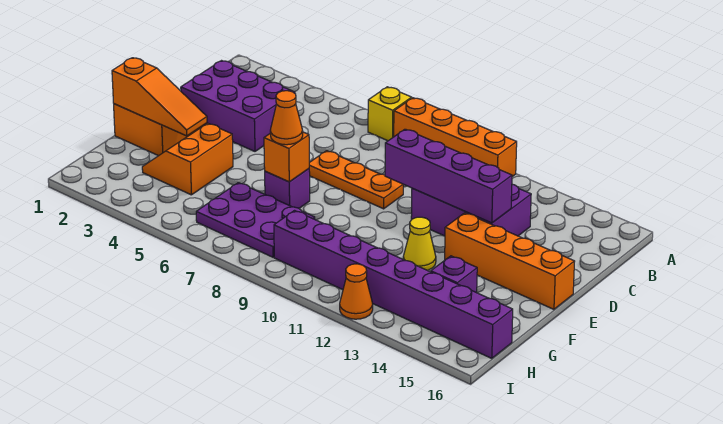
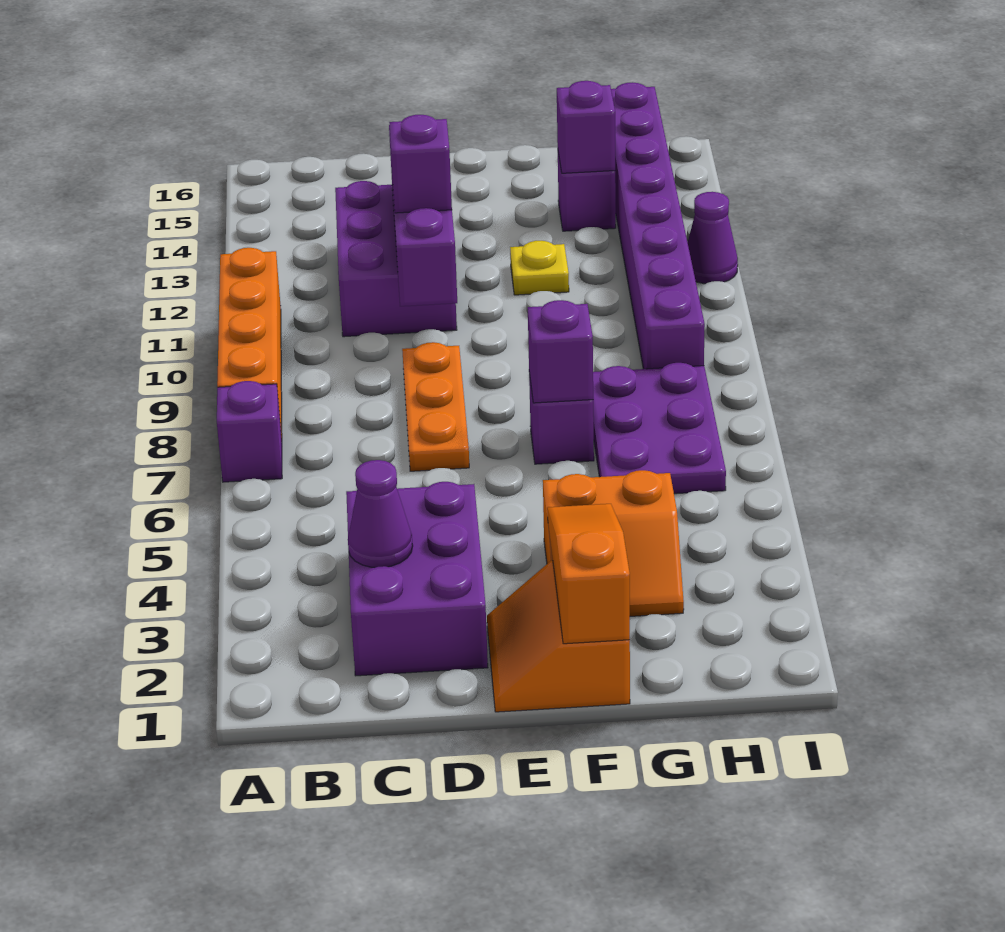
yellow brick A7 level 1 -> purple brick A7 level 1
none -> purple cone C3 level 2
none -> purple brick D11 level 3
orange brick E13:E16 level 1 -> none
orange brick F7 level 2 -> purple brick F7 level 2
orange cone F7 level 3 -> none
yellow cone F12 level 1 -> yellow plate F12 level 1
none -> purple brick G14 level 2
orange cone I12 level 1 -> purple cone I12 level 1

